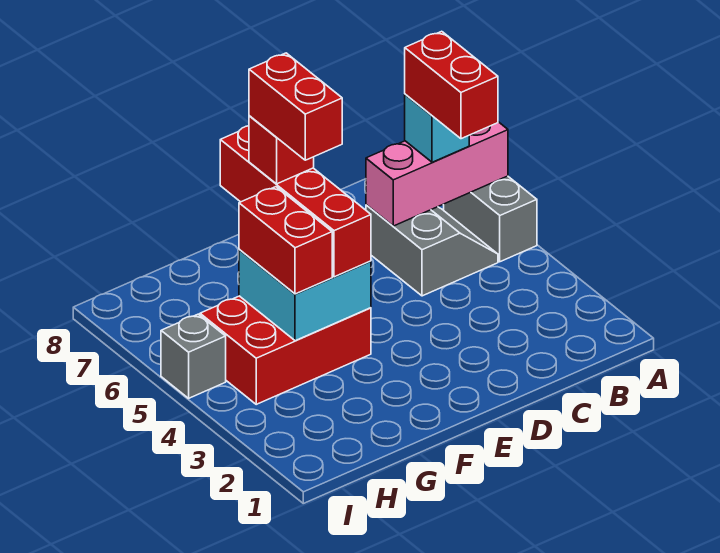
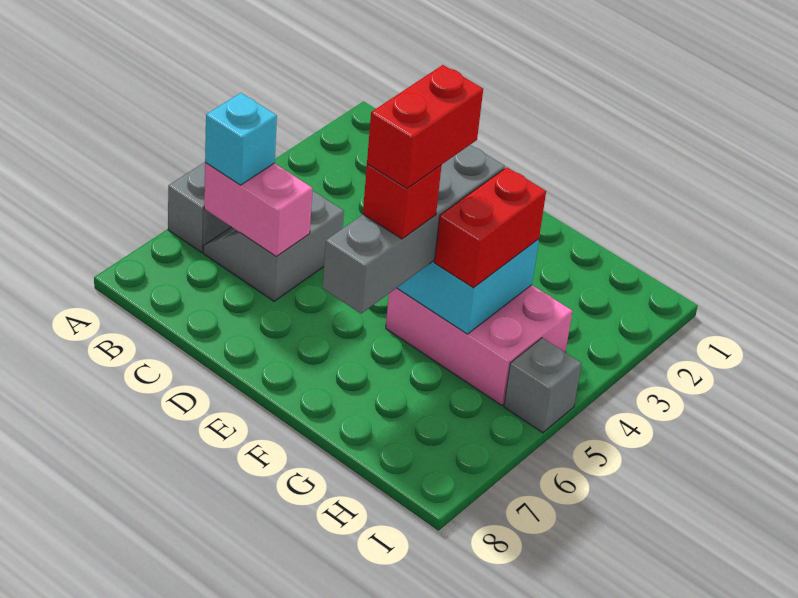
pink brick A6:C6 level 2 -> pink brick B6:C6 level 2
red brick B5:B6 level 4 -> none
red brick F4:H5 level 1 -> pink brick F4:H5 level 1
red brick F4:F7 level 3 -> grey brick F4:F7 level 3

